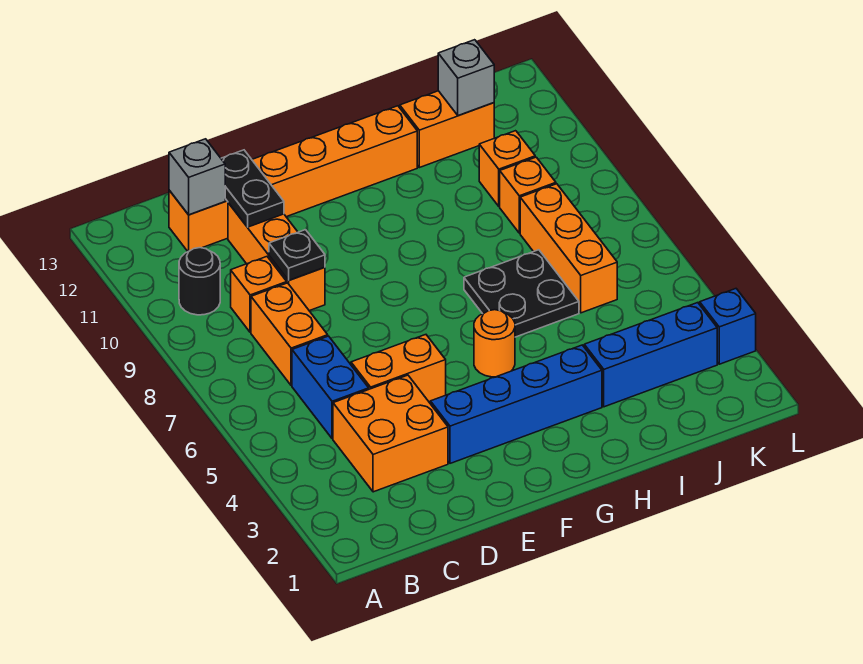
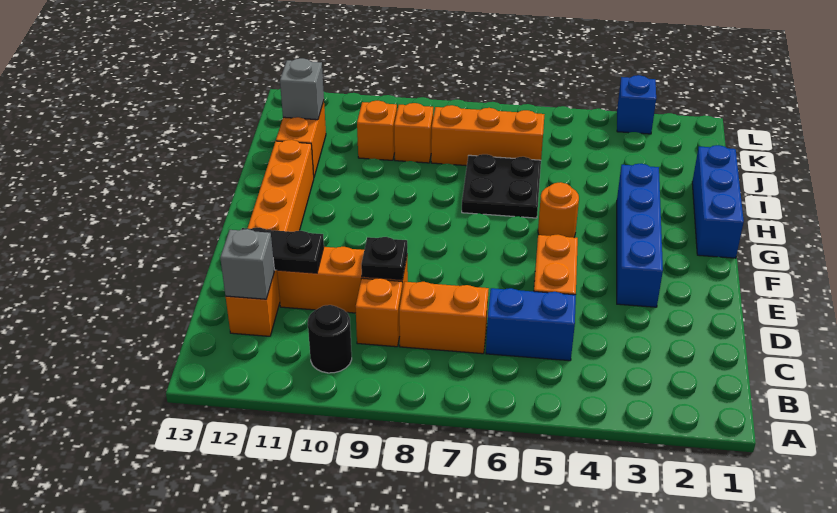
orange brick C3:D4 level 1 -> none
blue brick I3:K3 level 1 -> blue brick G1:I1 level 1

